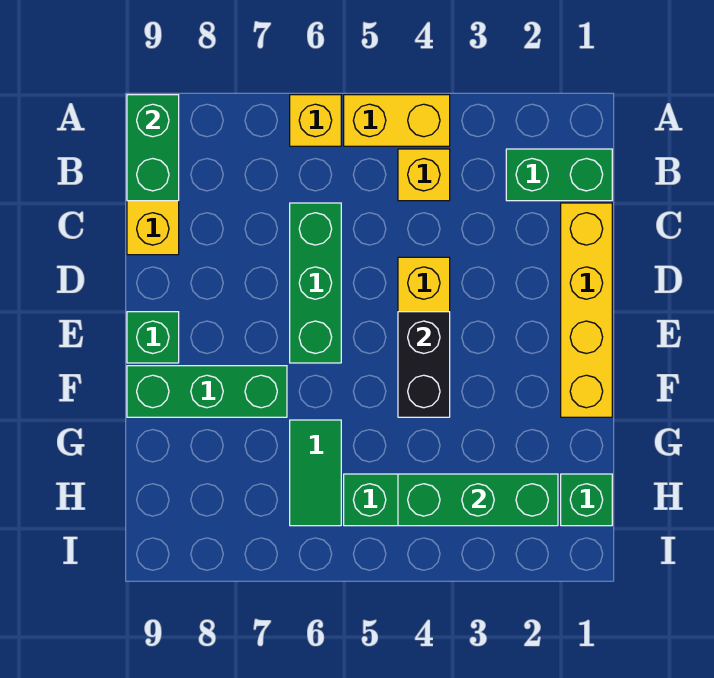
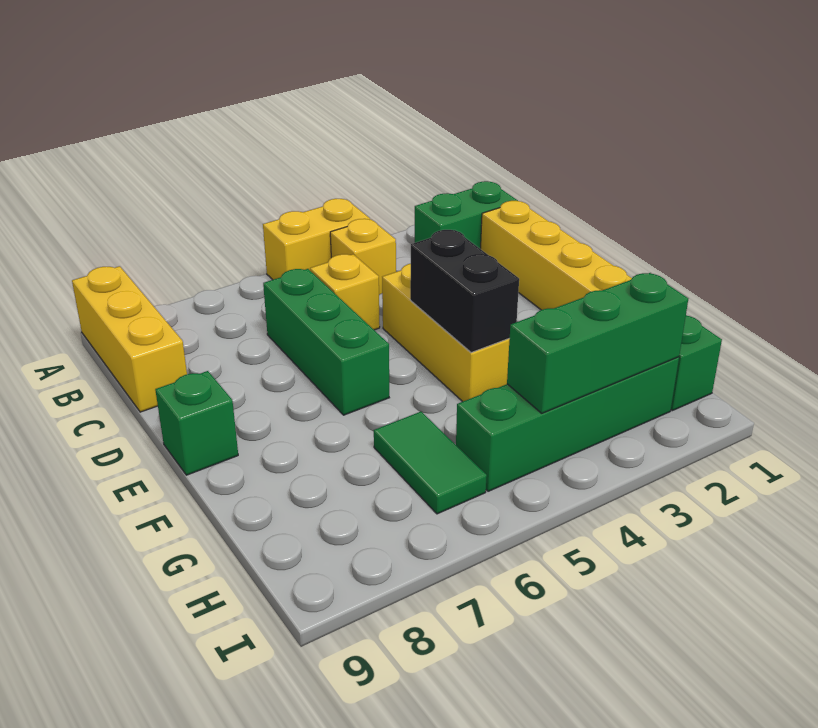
yellow brick A6 level 1 -> yellow brick C5 level 1
green brick A9:B9 level 2 -> none
green brick F7:F9 level 1 -> none

